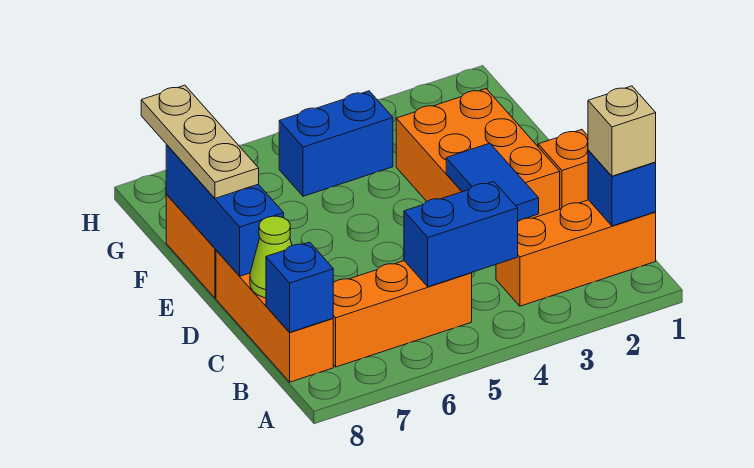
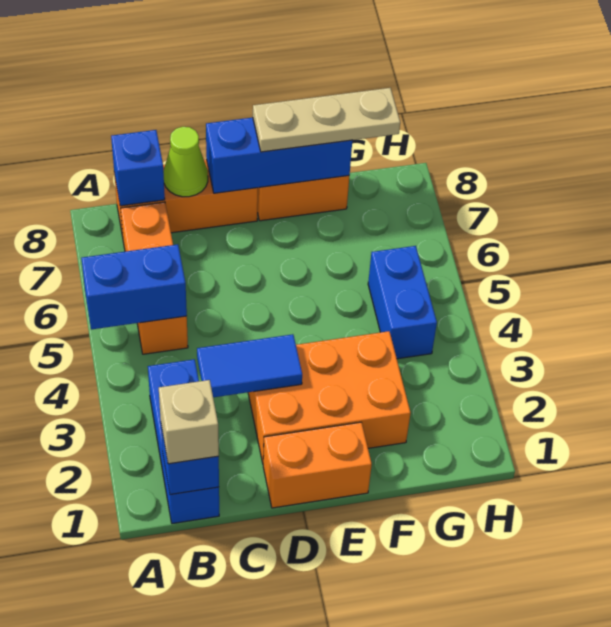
orange brick B1:B3 level 1 -> blue brick B1:B3 level 1
blue brick B4:B5 level 2 -> blue brick A5:B5 level 2
orange brick D1 level 1 -> orange brick D1:E1 level 1

